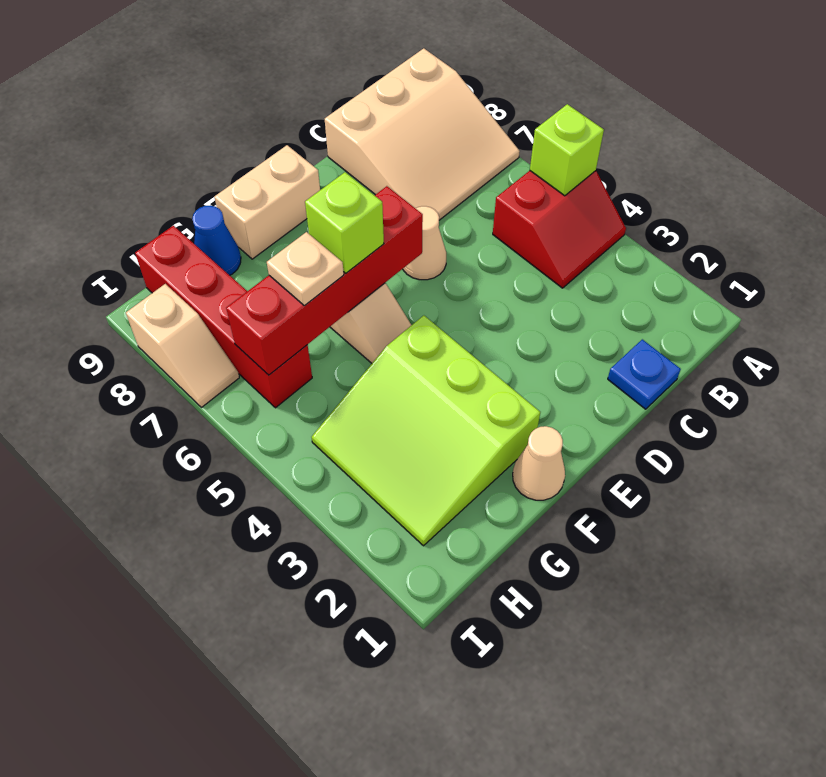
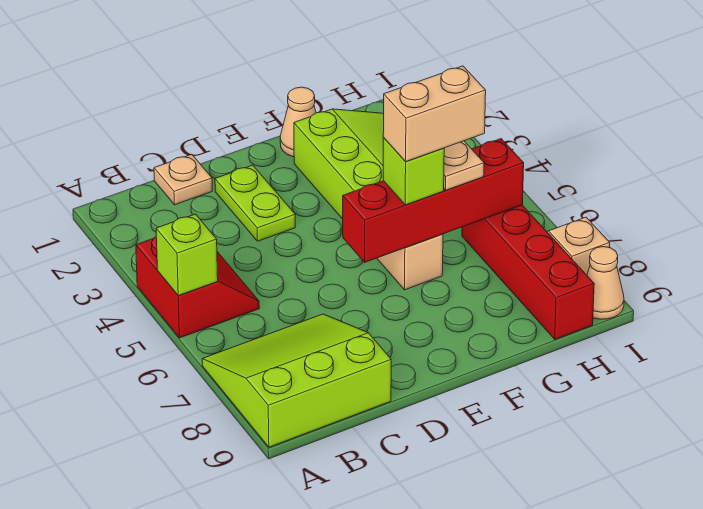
red slope A4:B5 level 1 top 5 -> red slope A4:B5 level 1 top A
tan slope A7:C9 level 1 top 9 -> lime slope A7:C9 level 1 top 9
blue plate C1 level 1 -> tan plate C1 level 1
none -> lime plate D2:D3 level 1
tan cone D6 level 1 -> tan cone I9 level 1
tan brick E9:F9 level 1 -> tan brick F6:G6 level 4
blue cone G9 level 1 -> none

